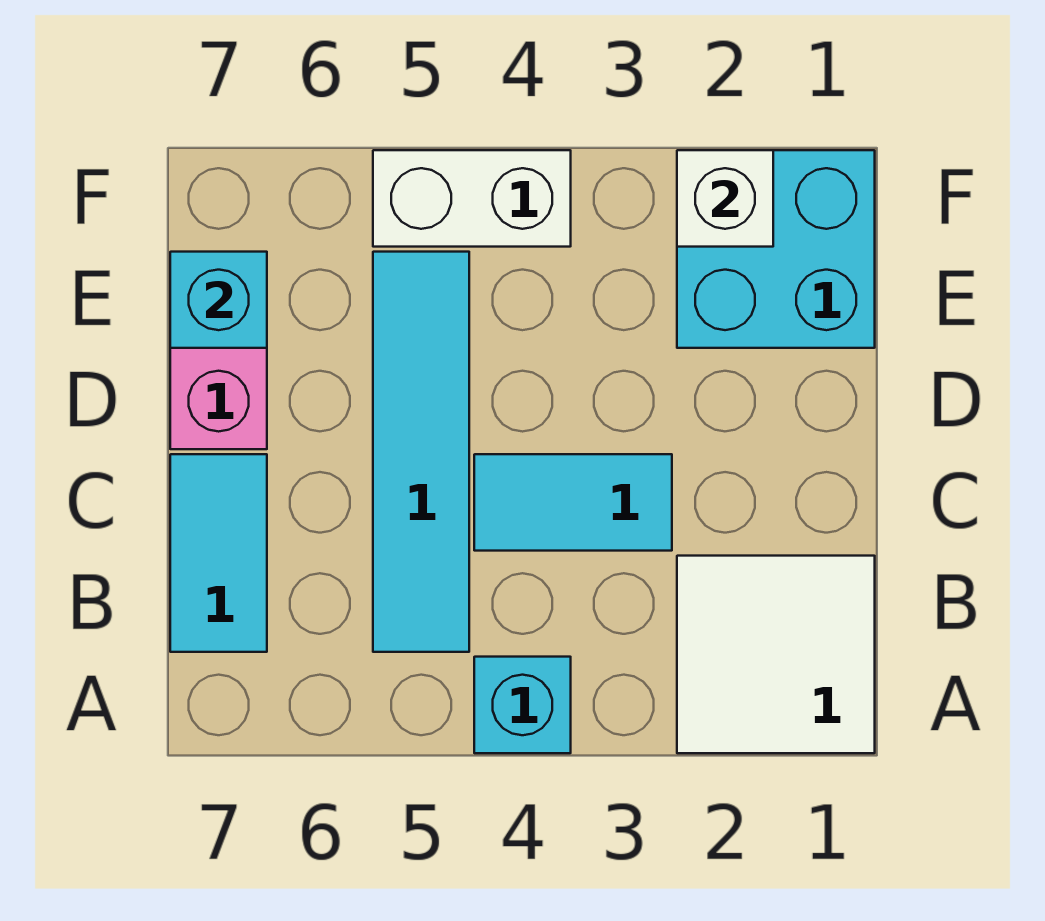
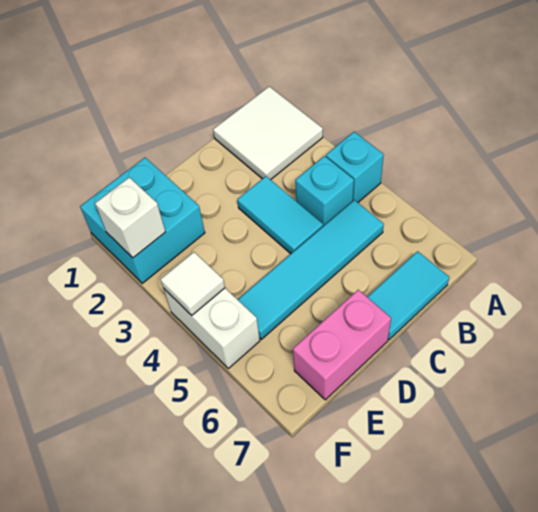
cyan brick E7 level 2 -> cyan brick B4 level 1
none -> white tile F4 level 2

